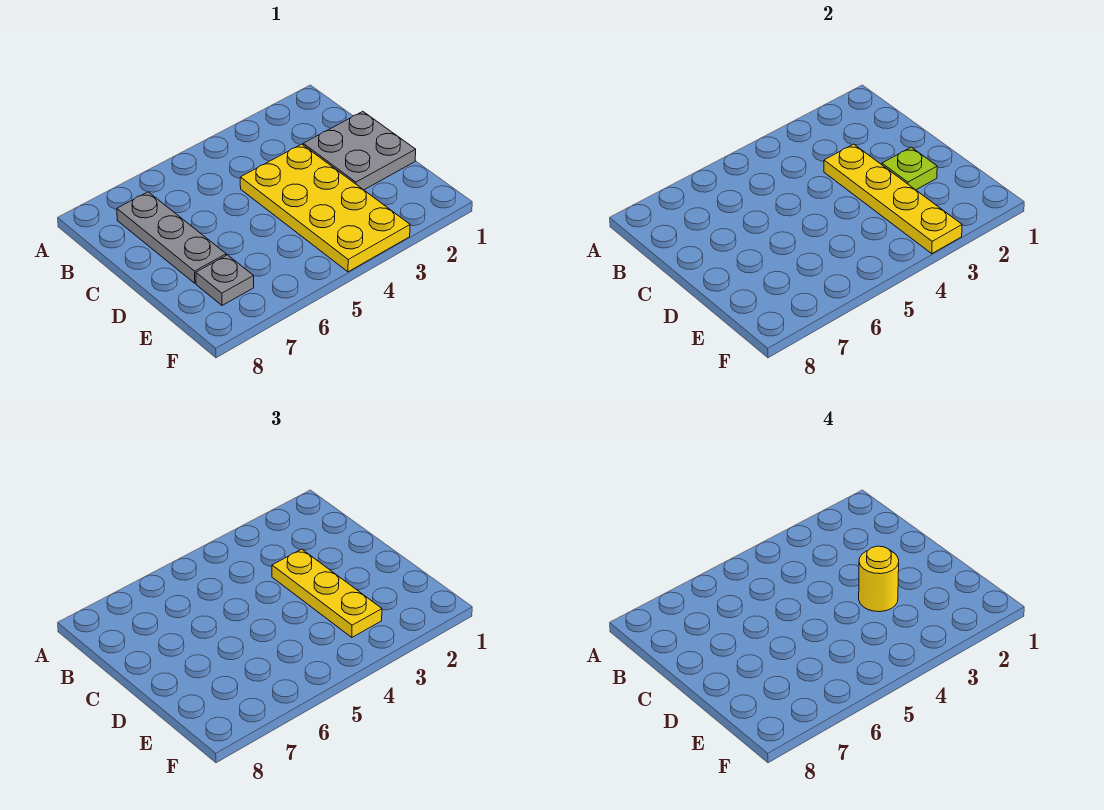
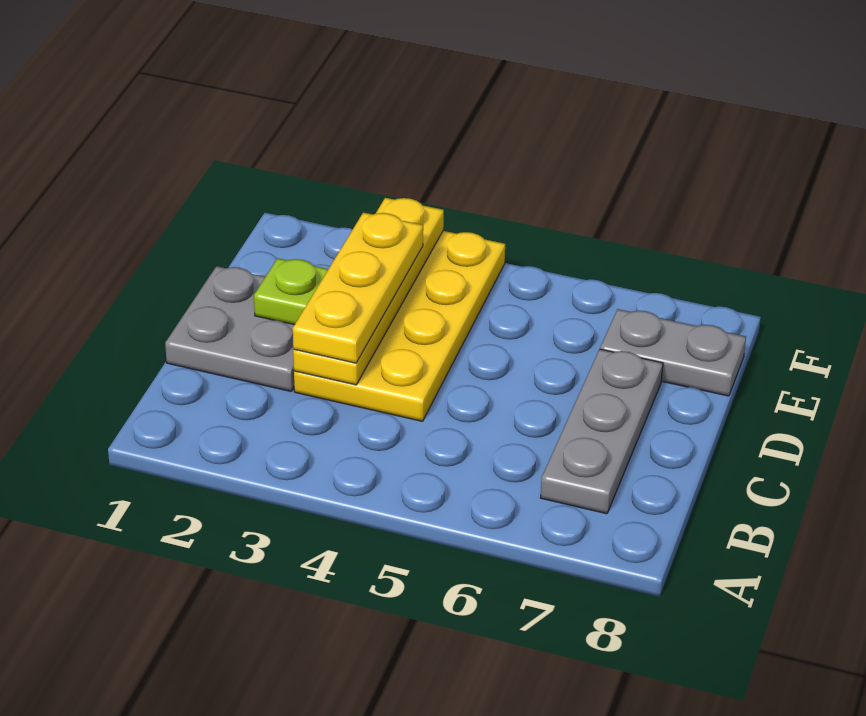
yellow round brick D3 level 4 -> none
grey plate E7 level 1 -> grey plate E7:E8 level 1

